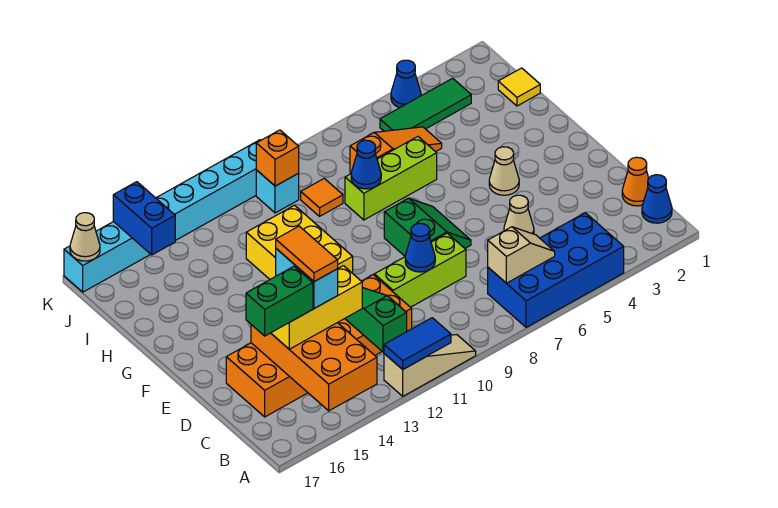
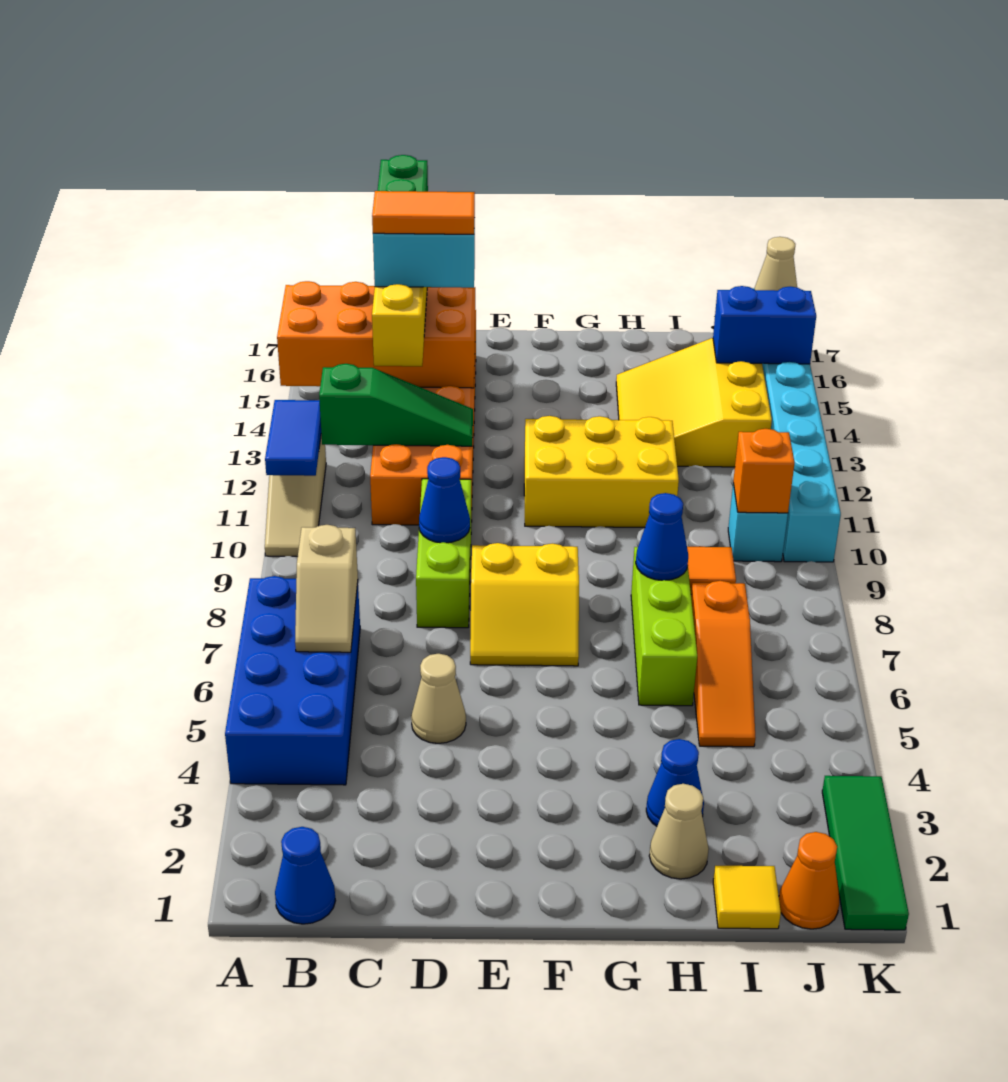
orange cone C1 level 1 -> orange cone J1 level 1
green slope E7:F8 level 1 top 8 -> yellow slope E7:F8 level 1 top 8
tan cone F4 level 1 -> tan cone H2 level 1
none -> yellow slope H13:J15 level 1 top J
green tile J3:J5 level 1 -> green tile K1:K3 level 1
blue cone K4 level 1 -> blue cone H3 level 1

